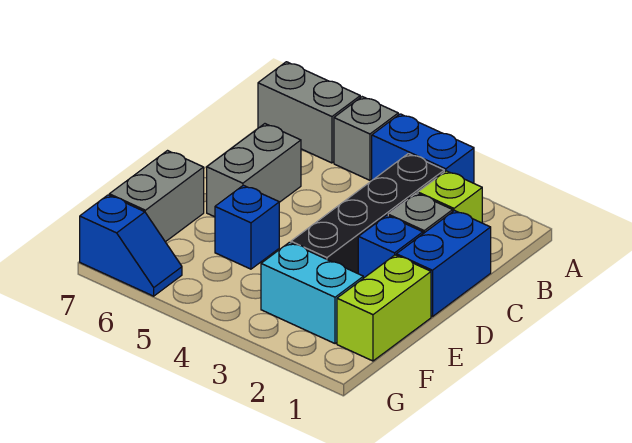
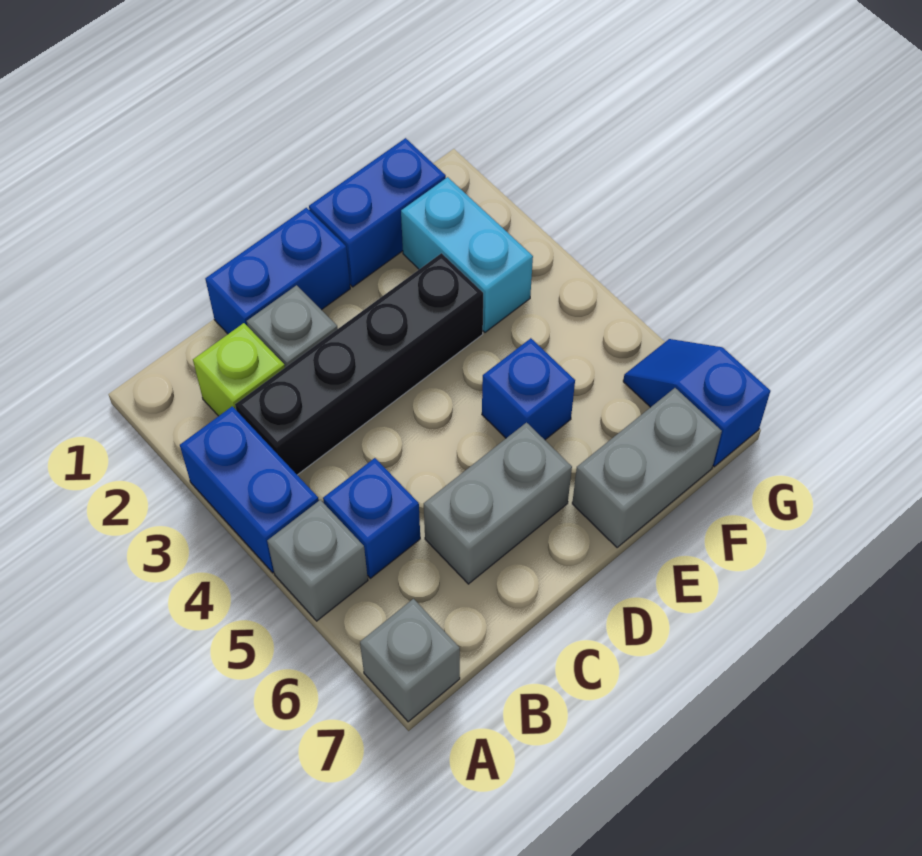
grey brick A6:A7 level 1 -> grey brick A7 level 1
blue brick D2 level 1 -> blue brick B5 level 1
lime brick E1:F1 level 1 -> blue brick E1:F1 level 1

